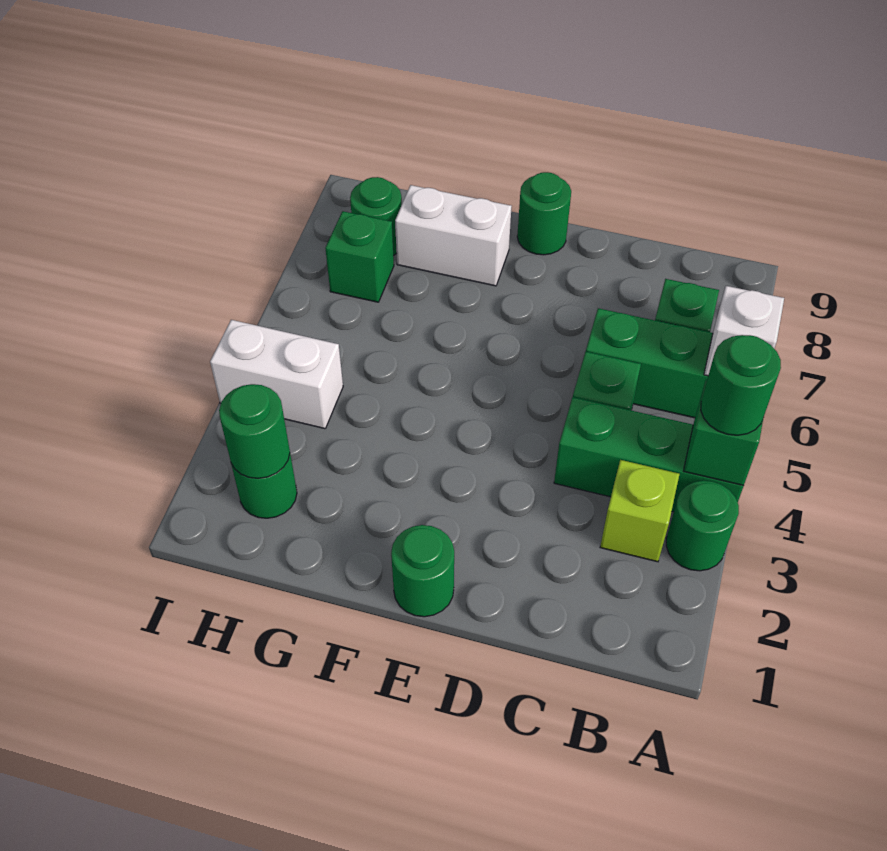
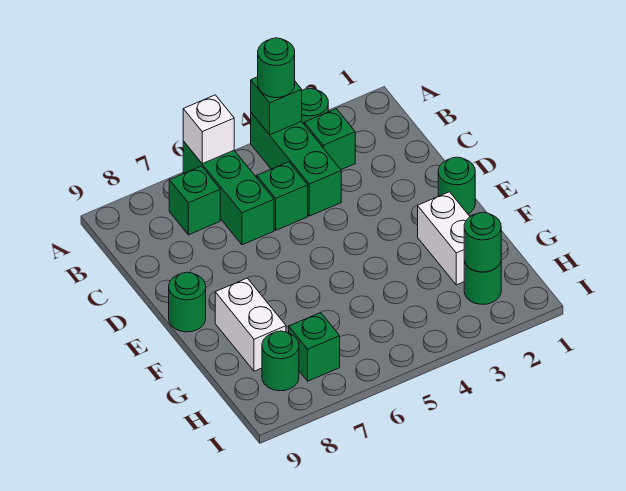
lime brick B3 level 1 -> green brick B3 level 1
white brick H4:I4 level 1 -> white brick F2:G2 level 1

